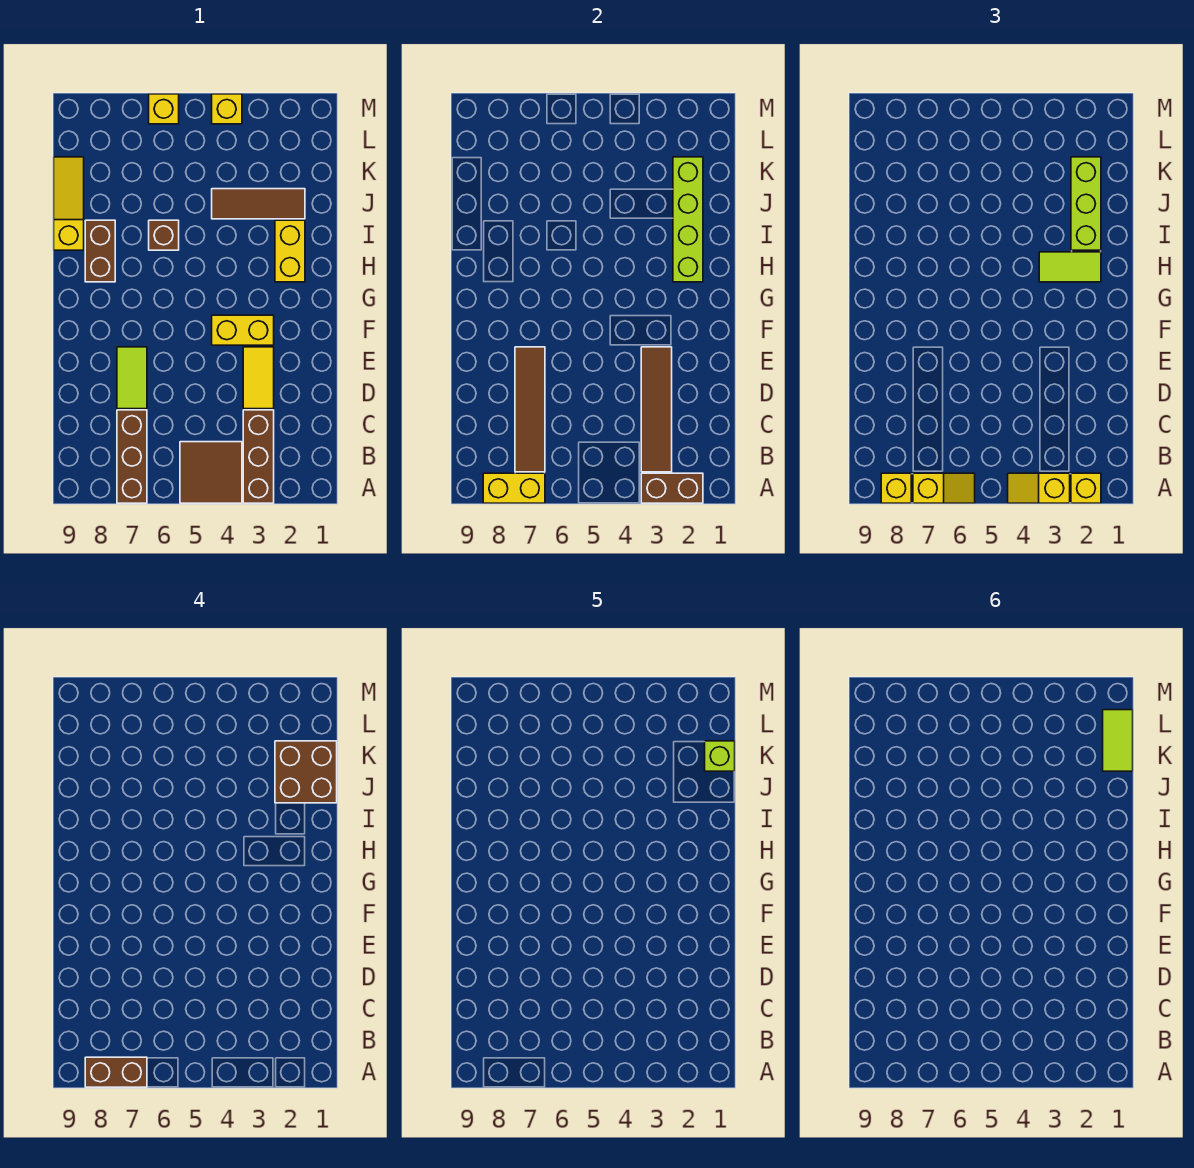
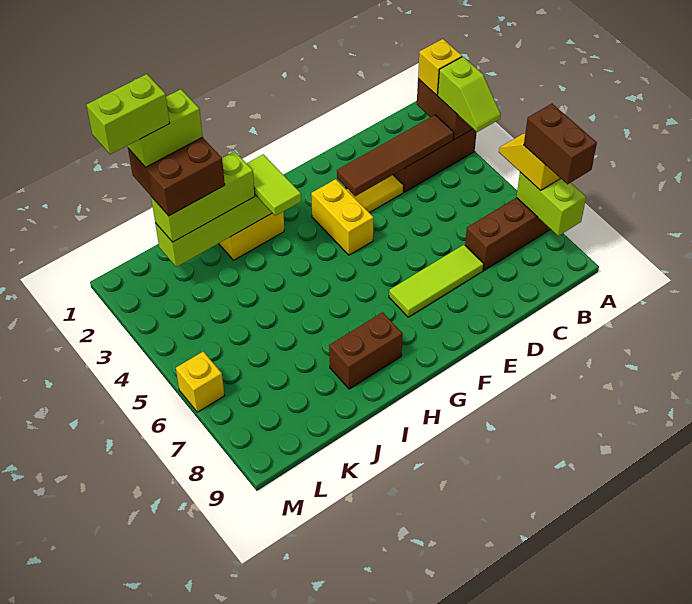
yellow slope A3:A4 level 3 top 3 -> lime slope A3:A4 level 3 top 3
brown tile A4:B5 level 1 -> none
yellow brick A7:A8 level 2 -> lime brick A7:A8 level 2
yellow brick A8 level 3 -> none
brown tile B7:E7 level 2 -> none
lime tile D7:E7 level 1 -> lime tile D7:F7 level 1
brown brick I6 level 1 -> none
yellow slope I9:K9 level 1 top I -> none
brown tile J2:J4 level 1 -> none
lime brick K1 level 5 -> lime brick J1:K1 level 5
lime tile K1:L1 level 6 -> lime brick K1:L1 level 6
yellow brick M4 level 1 -> none

